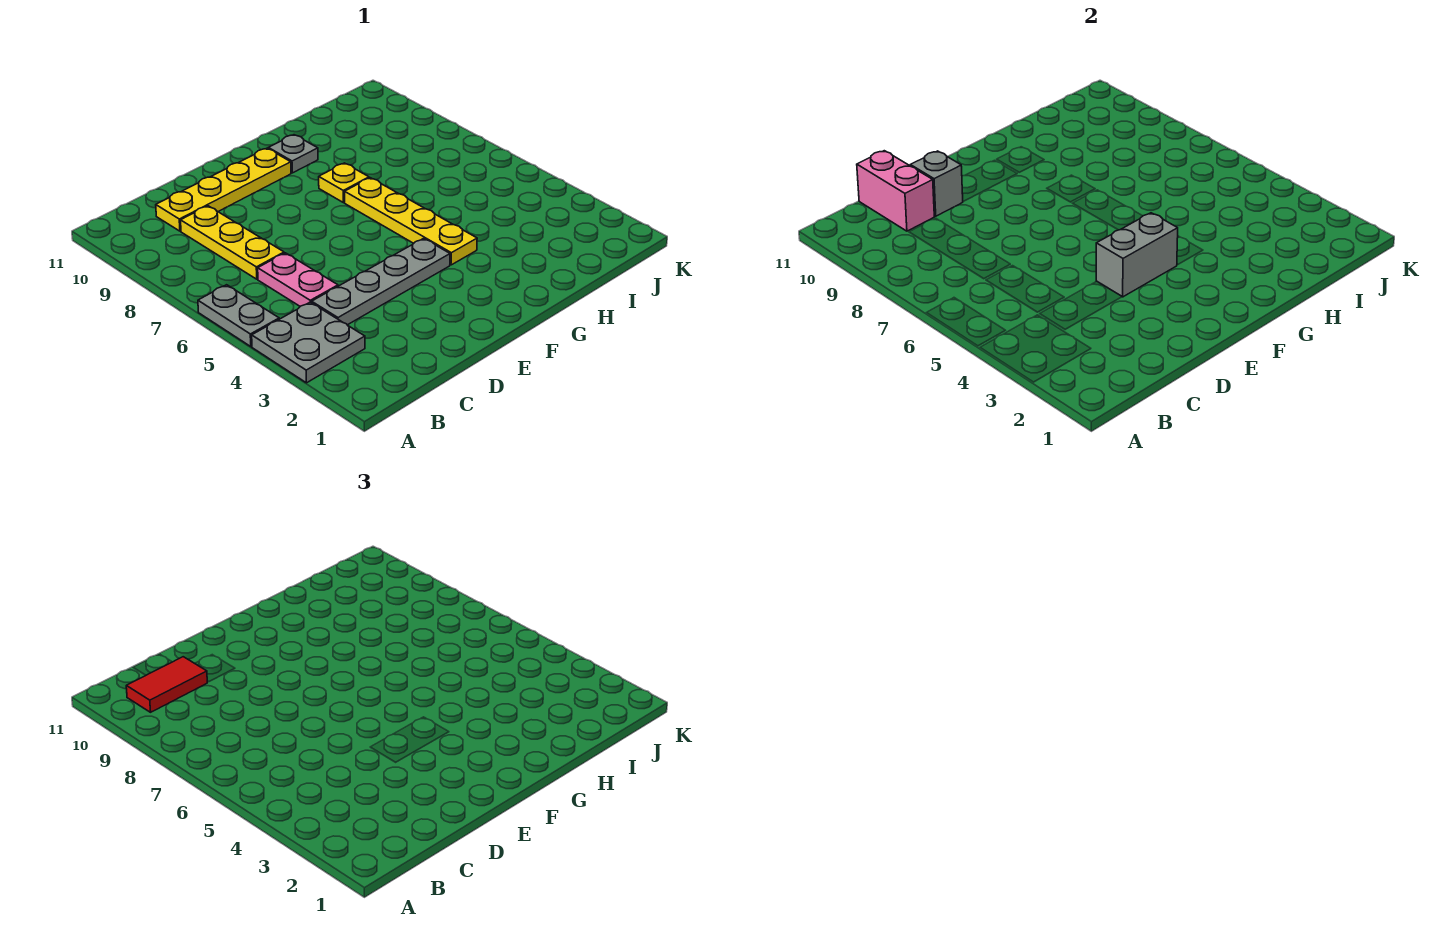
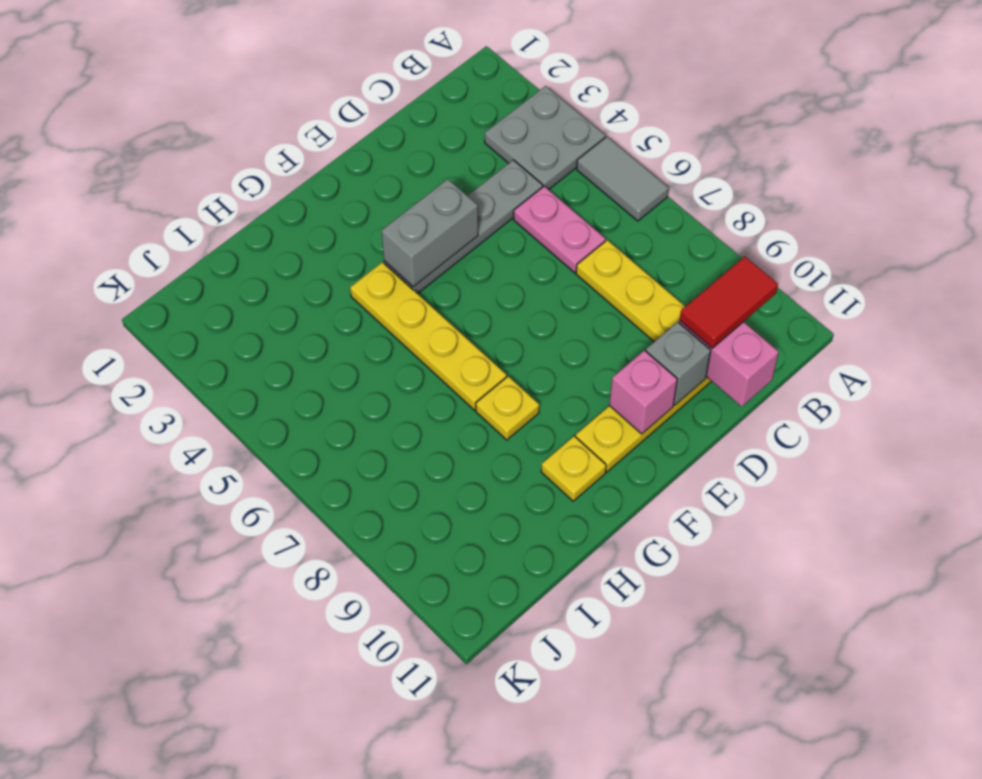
grey plate A5:A6 level 1 -> grey tile A5:A6 level 1
none -> pink brick E10 level 2
grey plate G10 level 1 -> yellow plate G10 level 1

